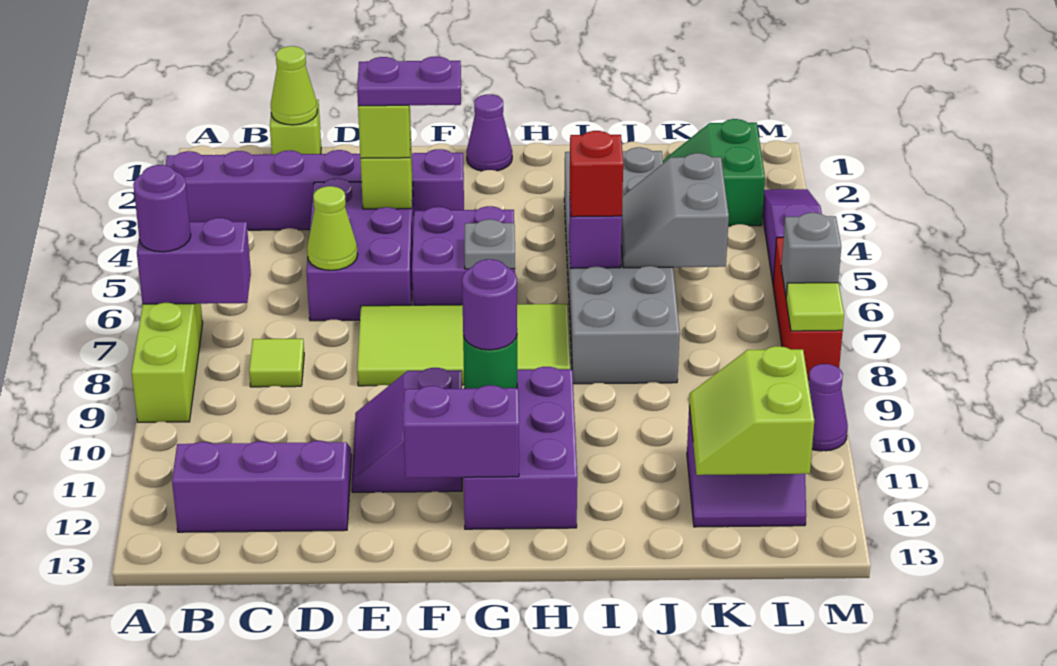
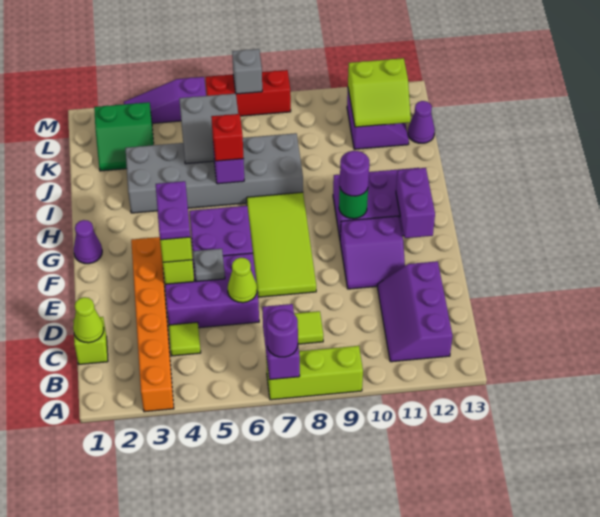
purple brick A3:F3 level 1 -> orange brick A3:F3 level 1
grey plate G6 level 2 -> grey plate E5 level 2
lime tile M8 level 2 -> lime tile C4 level 1
purple cone M10 level 1 -> purple cone K13 level 1

